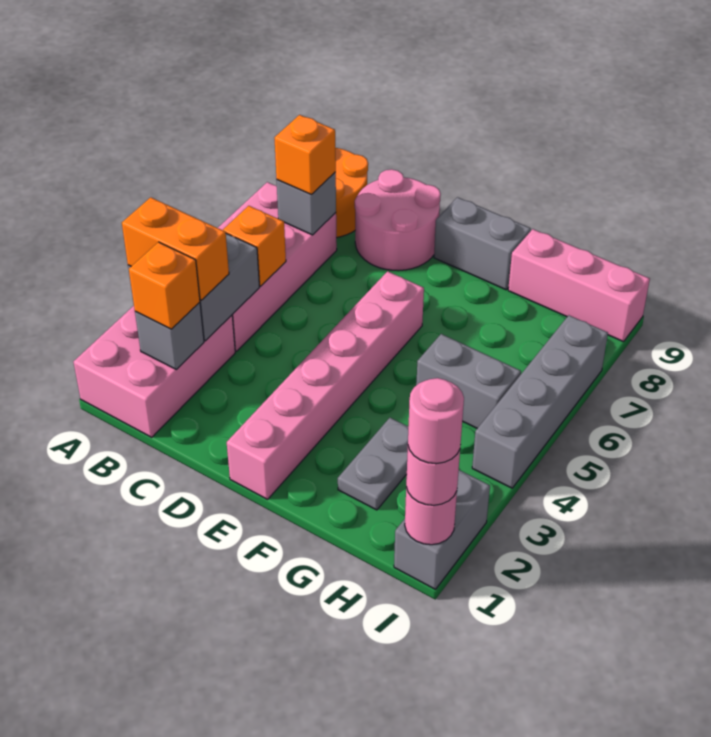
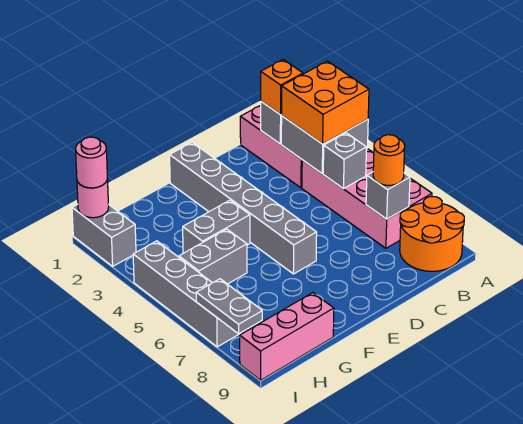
orange brick A3:B3 level 3 -> orange brick A3:B4 level 3
orange brick B5 level 2 -> grey brick B5 level 2
orange brick B7 level 3 -> orange round brick B7 level 3
pink round brick C8:D9 level 1 -> none
pink brick E1:E6 level 1 -> grey brick E1:E6 level 1
grey brick E9:F9 level 1 -> grey brick F4:G4 level 1
grey plate G2:G3 level 1 -> grey plate I7:I8 level 2
pink round brick I1 level 4 -> none

